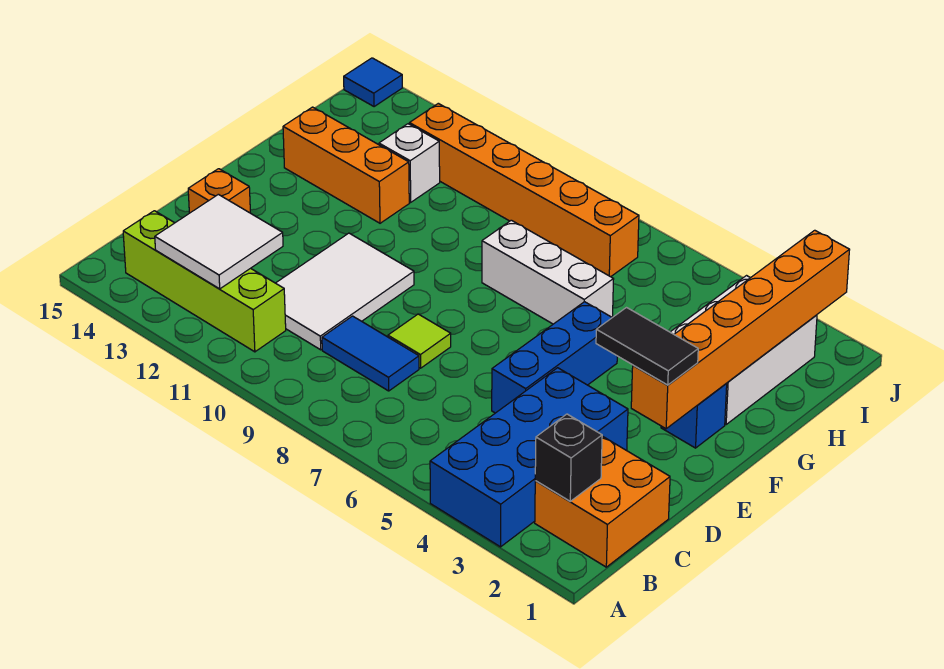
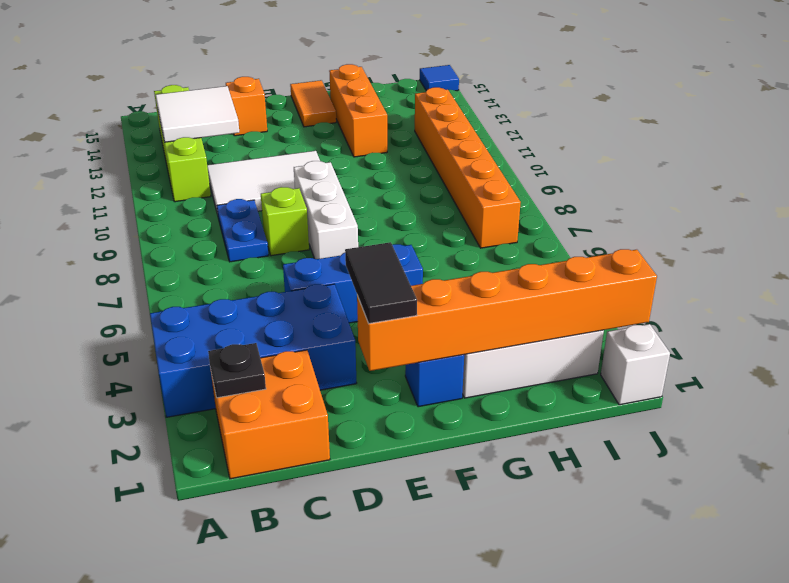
black brick B2 level 2 -> black plate B2 level 2
blue tile C8:C9 level 1 -> blue plate C8:C9 level 1
lime tile D8 level 1 -> lime brick D8 level 1
none -> orange tile F14:F15 level 1
white brick G6:G8 level 1 -> white brick E7:E9 level 1
white brick H12 level 1 -> white brick J1 level 1

